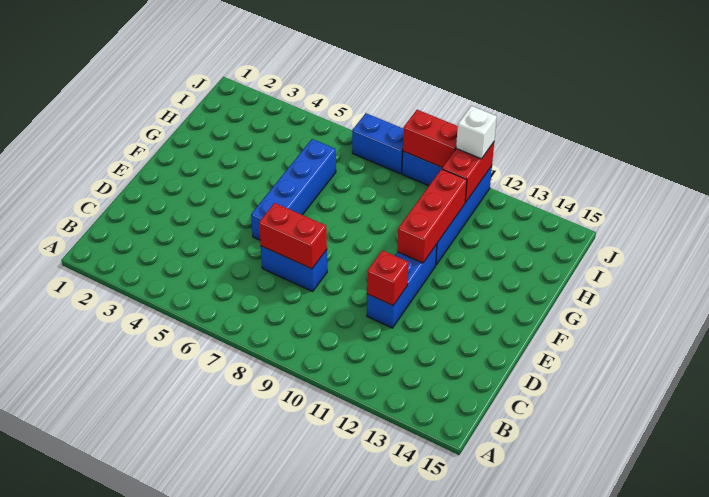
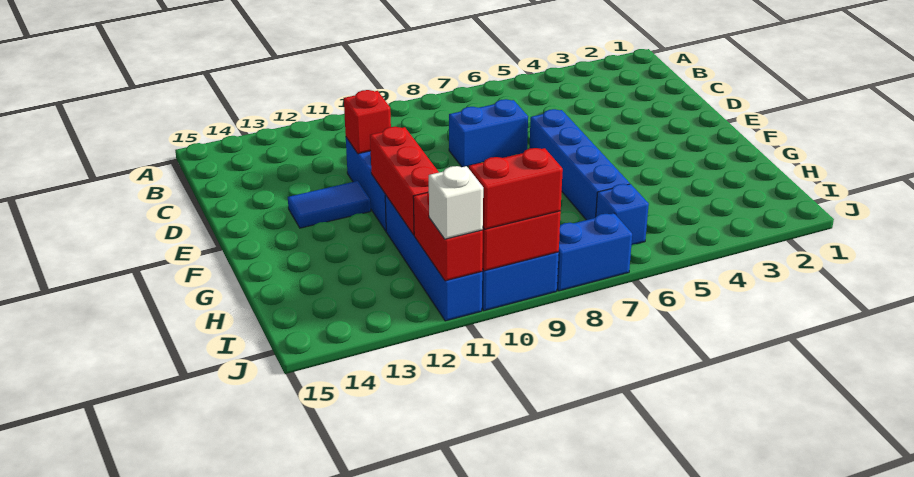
red brick D7:D8 level 2 -> red brick J9:J10 level 3
none -> blue tile E12:E13 level 1
none -> blue brick I6 level 1

